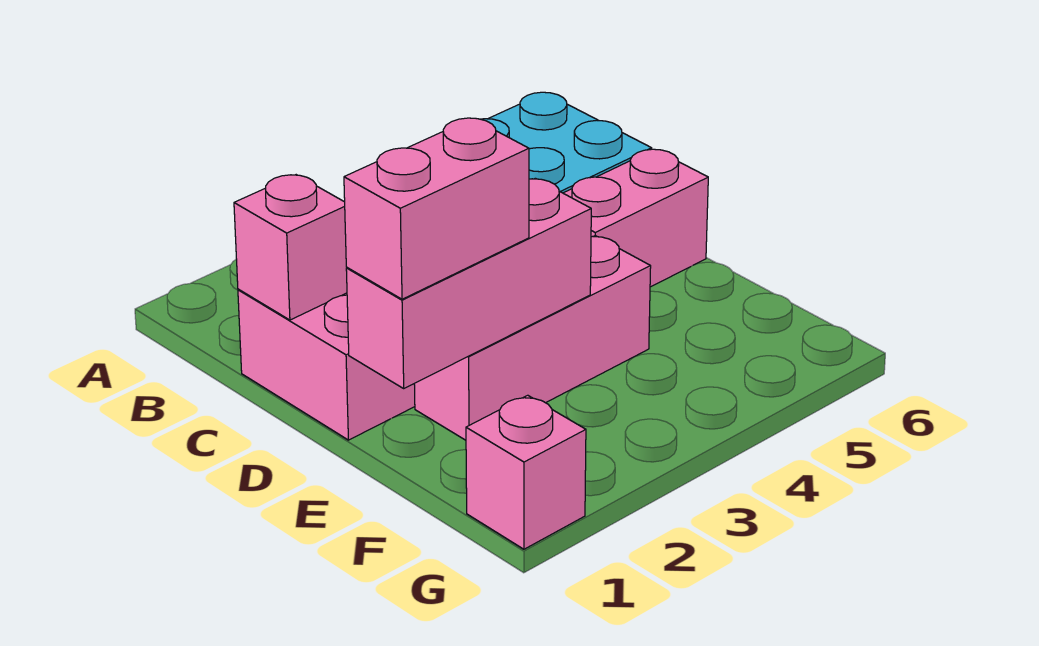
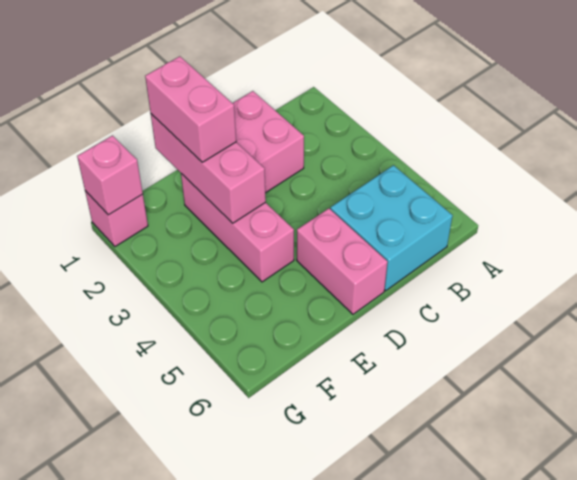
pink brick C1 level 2 -> pink brick G1 level 2

